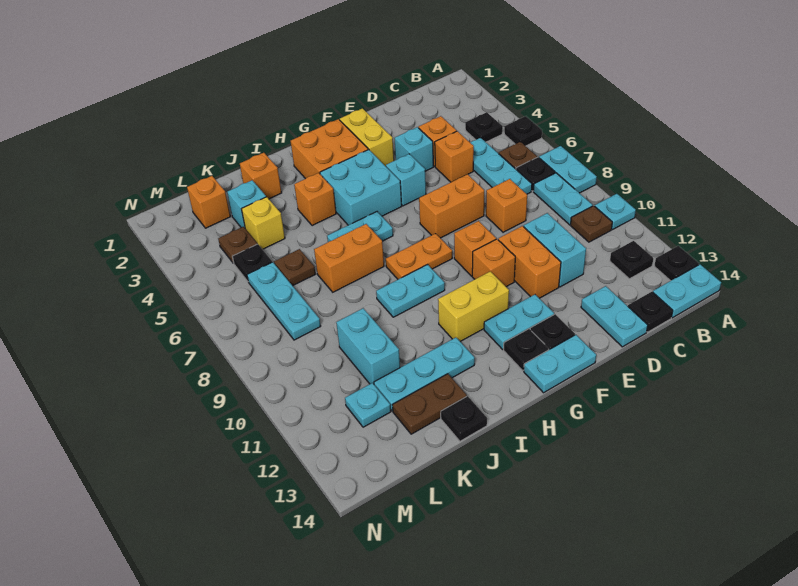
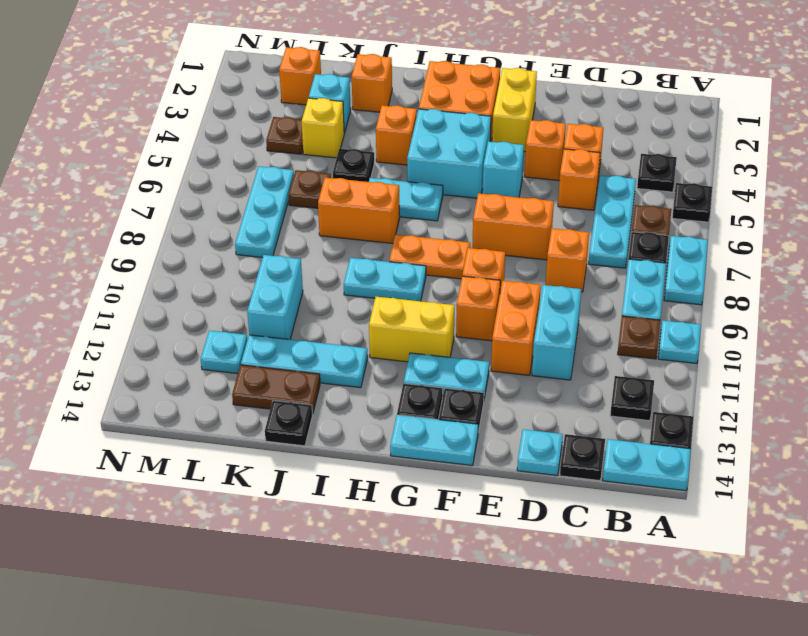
cyan plate D13:D14 level 1 -> cyan plate D14 level 1
cyan brick E4 level 1 -> orange brick E4 level 1
black plate L5 level 1 -> black plate J5 level 1

